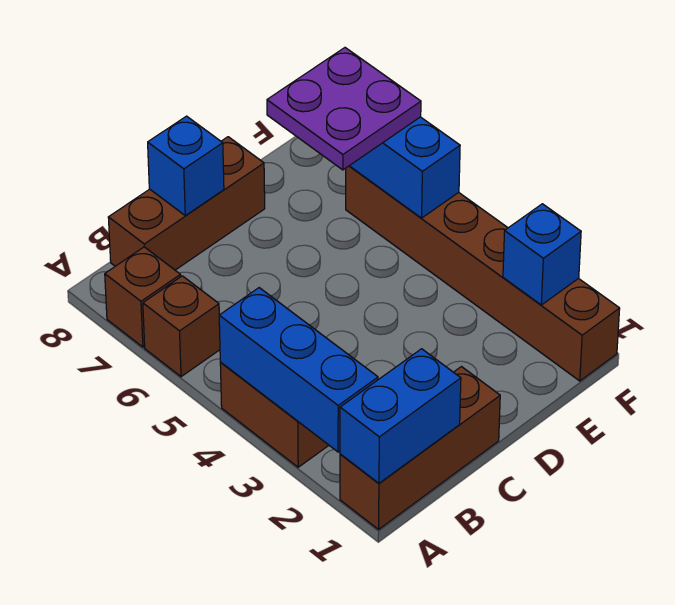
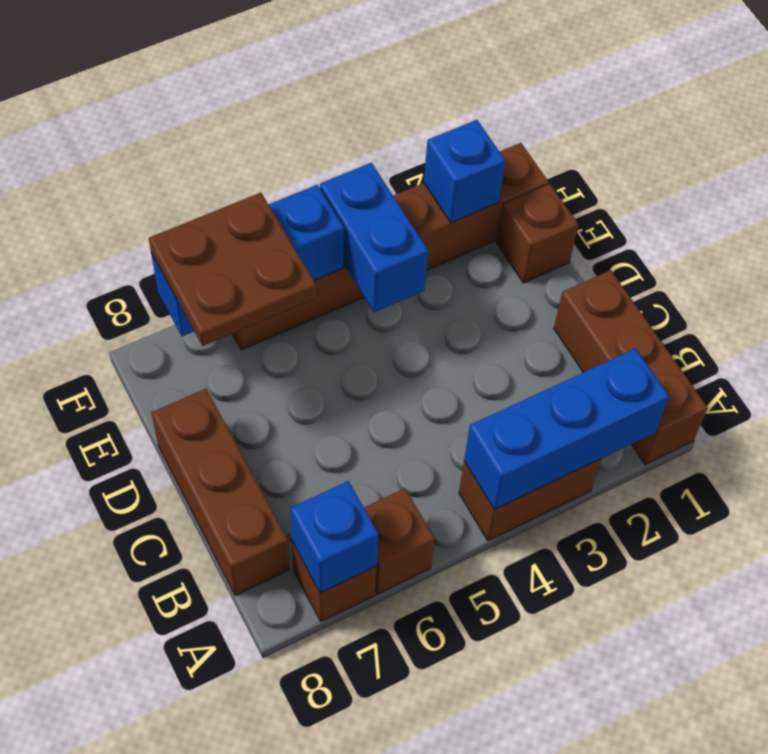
blue brick A1:B1 level 2 -> blue brick E4:F4 level 2
blue brick C8 level 2 -> blue brick A7 level 2
none -> brown brick E1 level 1
purple plate E6:F7 level 3 -> brown plate E6:F7 level 3

